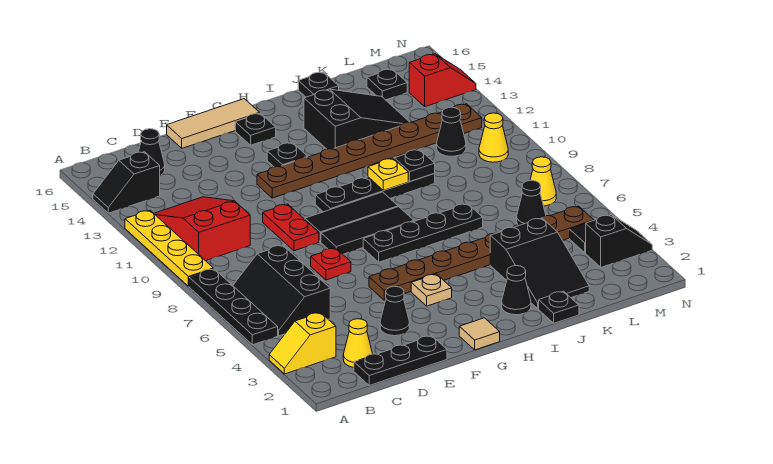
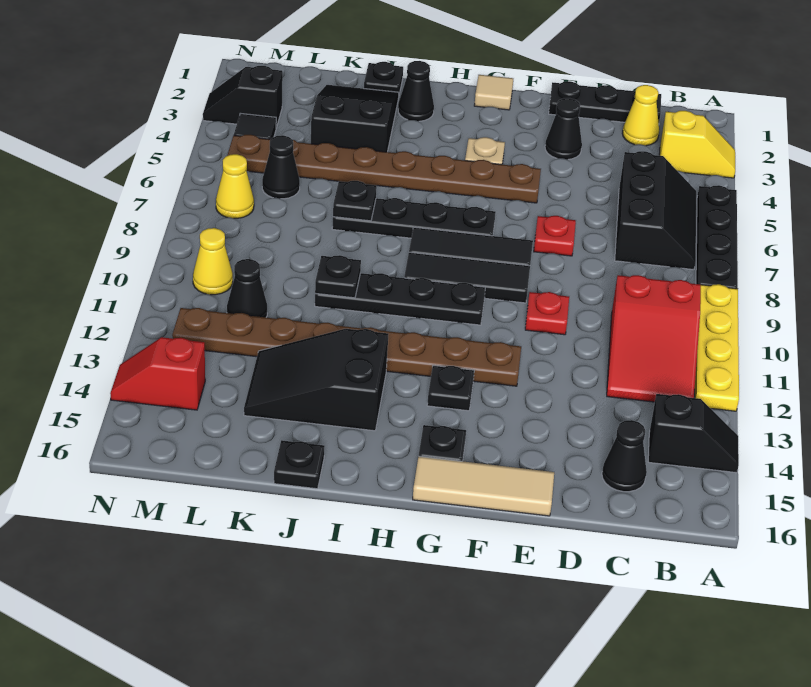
red plate E9:E10 level 1 -> red plate E10 level 1
yellow plate I10 level 2 -> none
black plate L15 level 1 -> black plate J7 level 2

